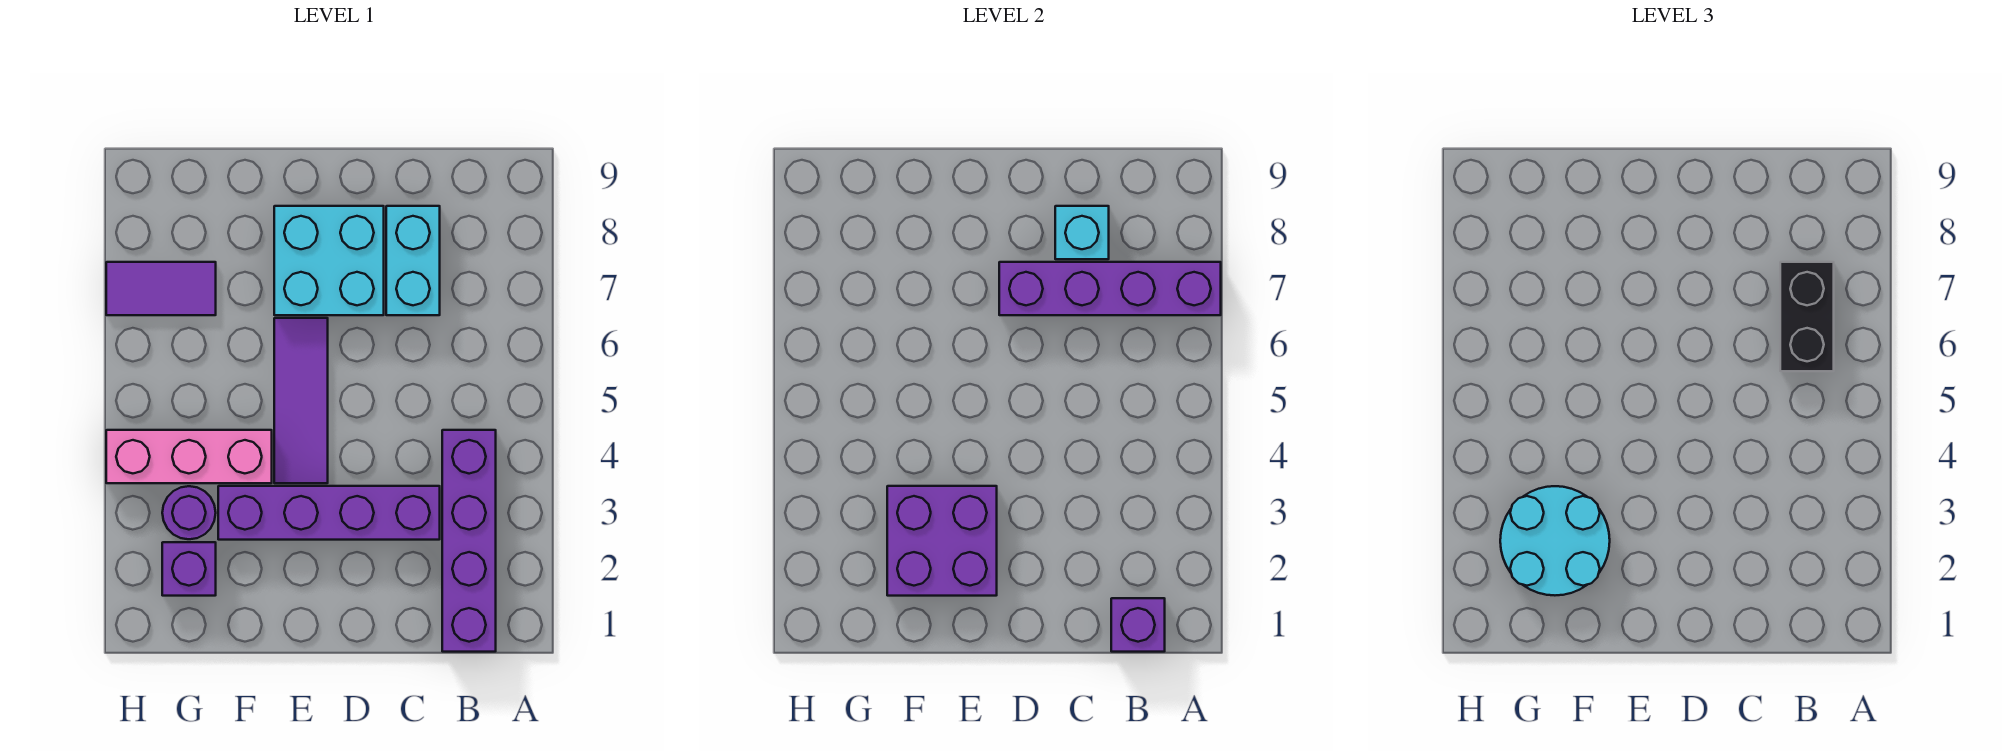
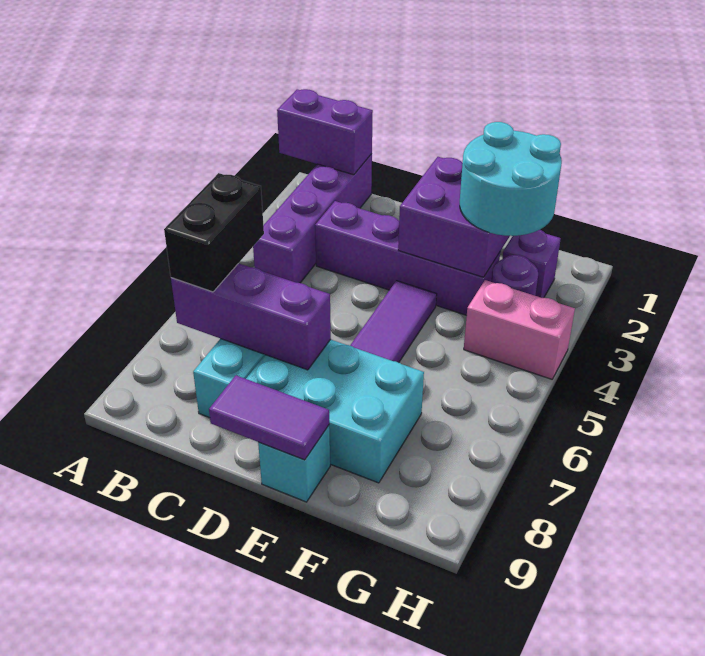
purple brick A7:D7 level 2 -> purple brick B7:D7 level 2
purple brick B1 level 2 -> purple brick A1:B1 level 2
cyan brick C8 level 2 -> cyan brick E9 level 1
cyan brick D7:E8 level 1 -> cyan brick D7:F8 level 1
pink brick F4:H4 level 1 -> pink brick G4:H4 level 1
purple tile G7:H7 level 1 -> purple tile D9:E9 level 2

